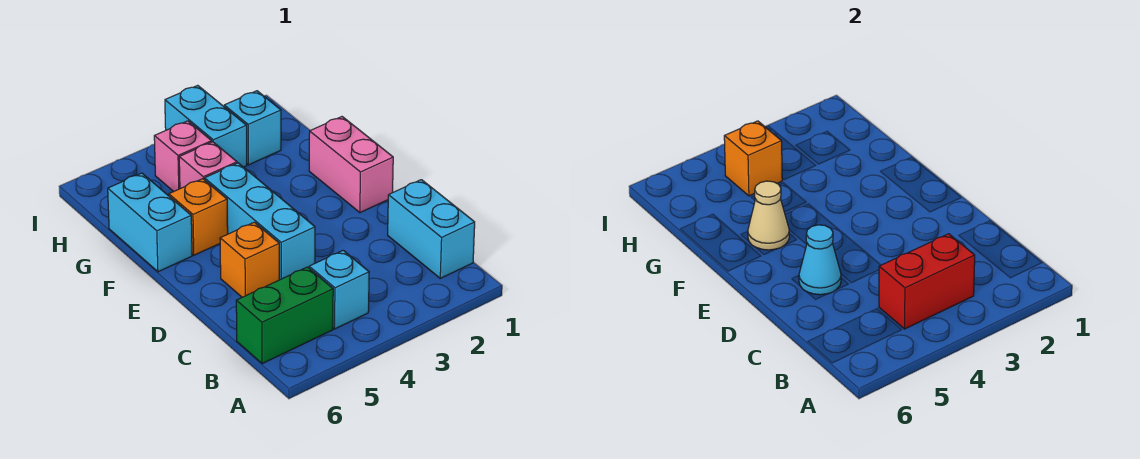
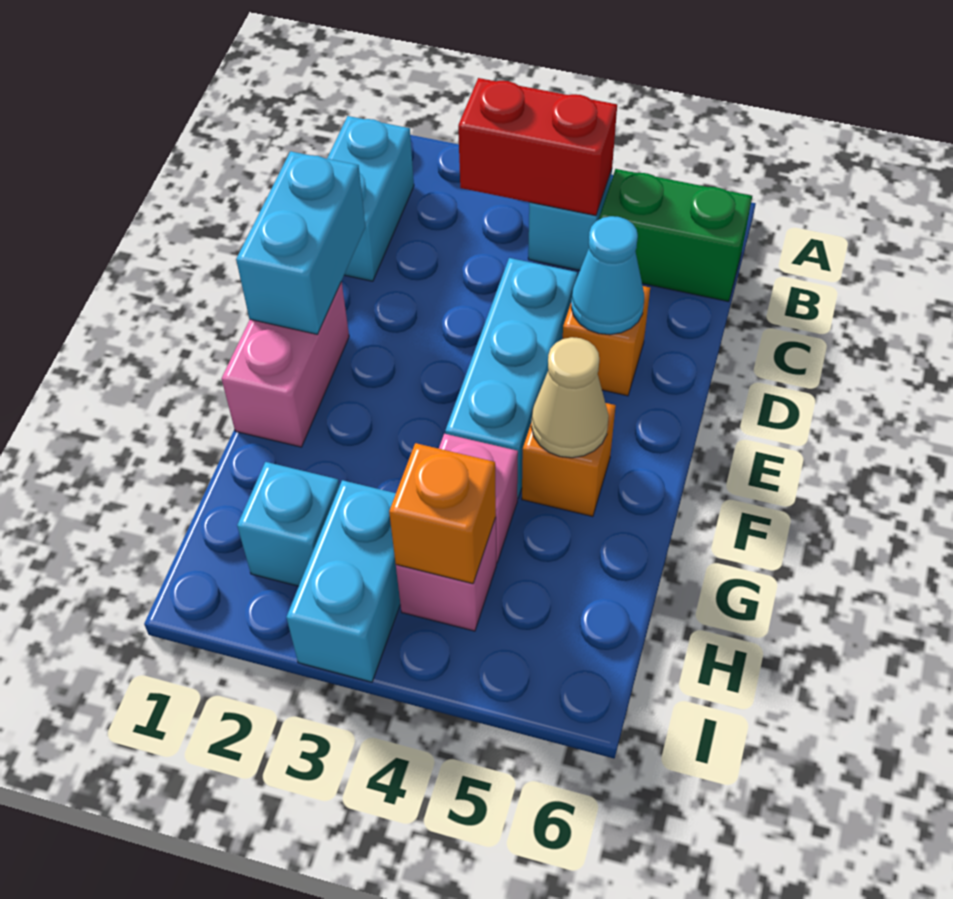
cyan brick F6:G6 level 1 -> cyan brick D1:E1 level 2

